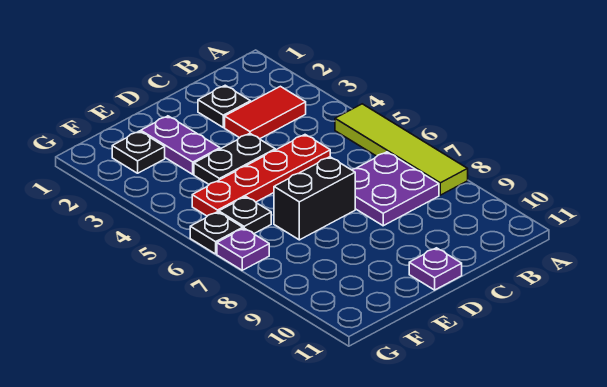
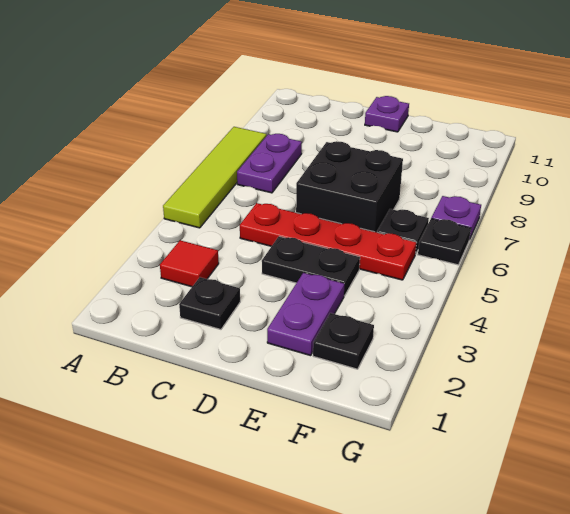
red tile B3:C3 level 1 -> red tile B3 level 1
purple plate B7:C8 level 1 -> purple plate B7:B8 level 1
black brick D7:E7 level 1 -> black brick D6:E7 level 1

